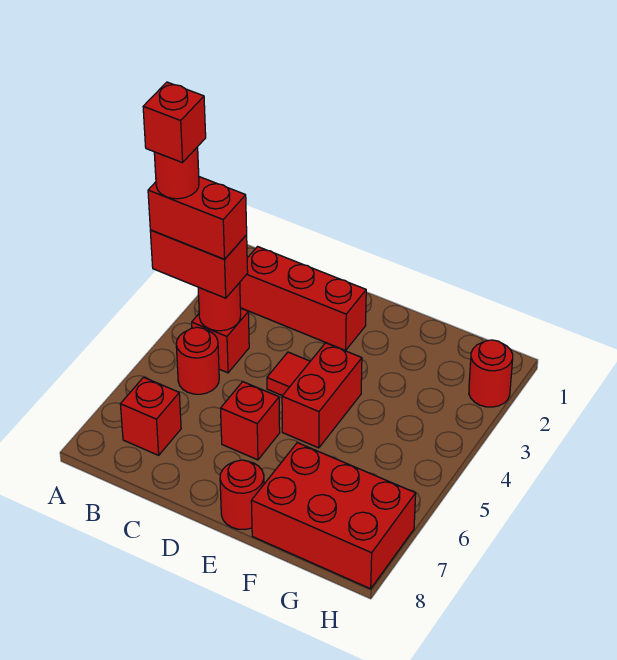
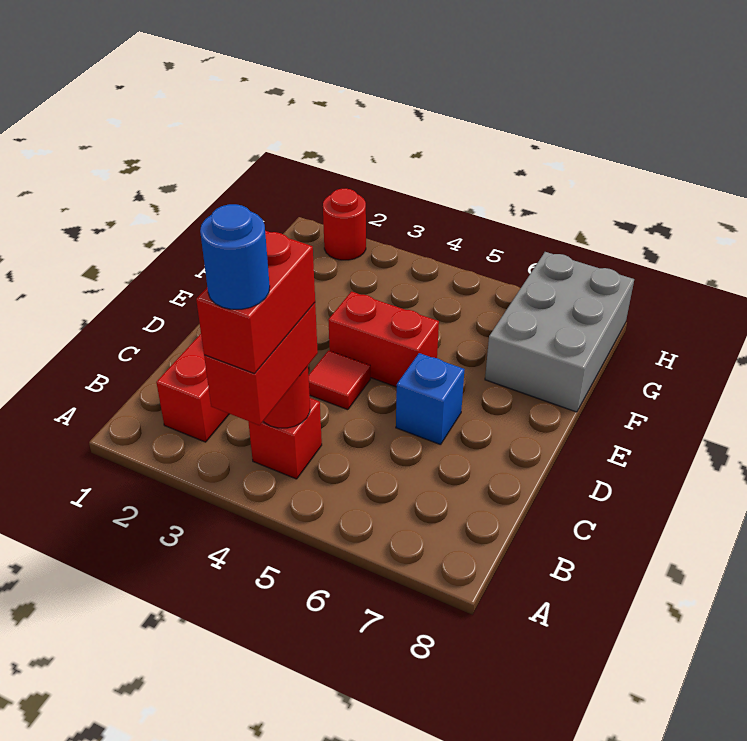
red round brick A4 level 5 -> blue round brick A4 level 5
red brick A4 level 6 -> none
red round brick B5 level 1 -> none
red brick B7 level 1 -> none
red brick D6 level 1 -> blue brick D6 level 1
red round brick E8 level 1 -> none
red brick F7:H8 level 1 -> grey brick F7:H8 level 1

